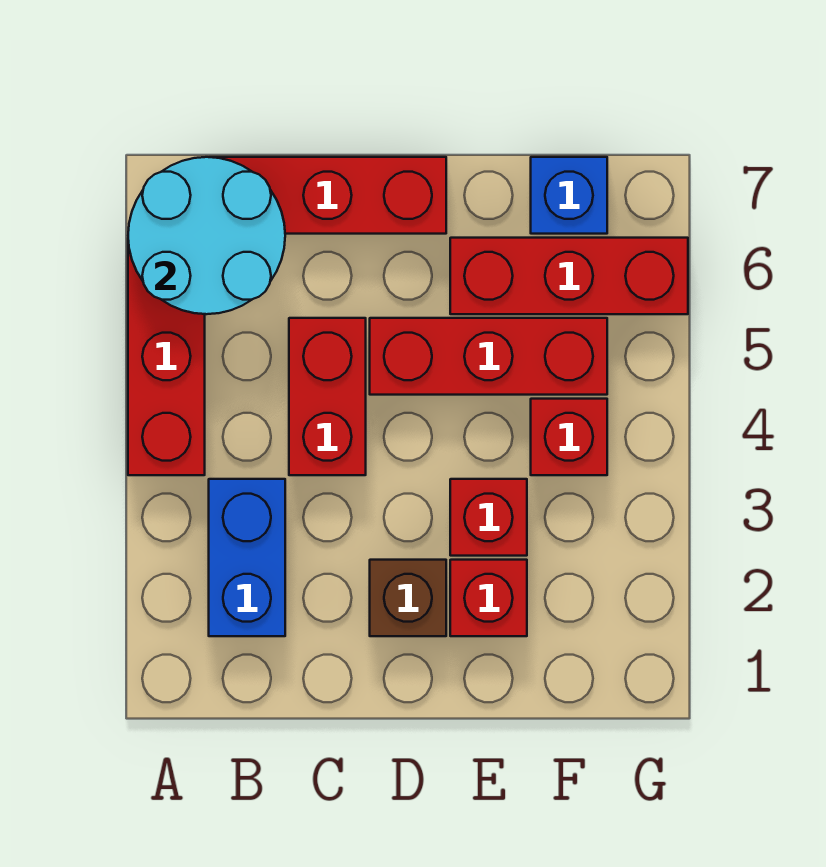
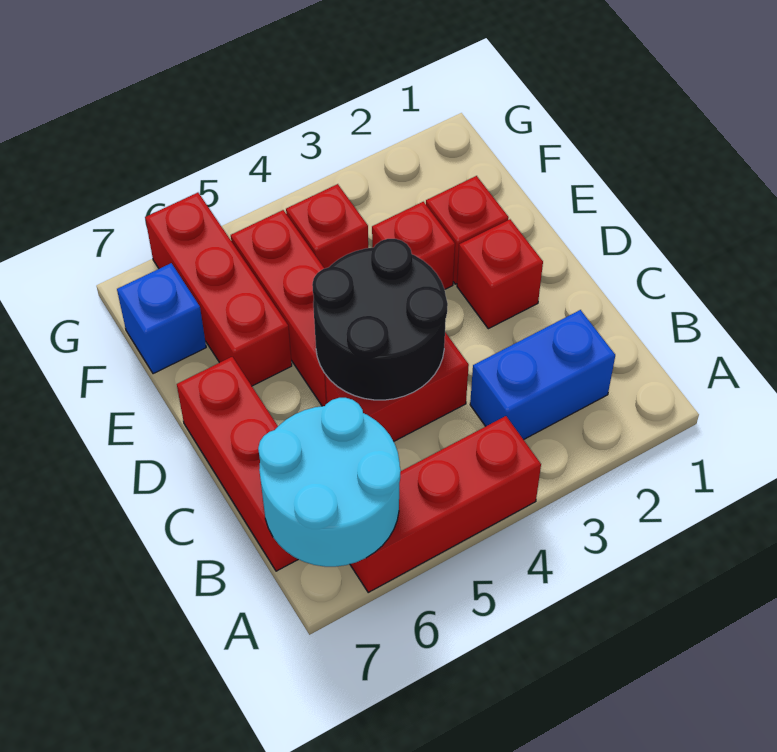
none -> black round brick C4:D5 level 2
brown brick D2 level 1 -> red brick D2 level 1

